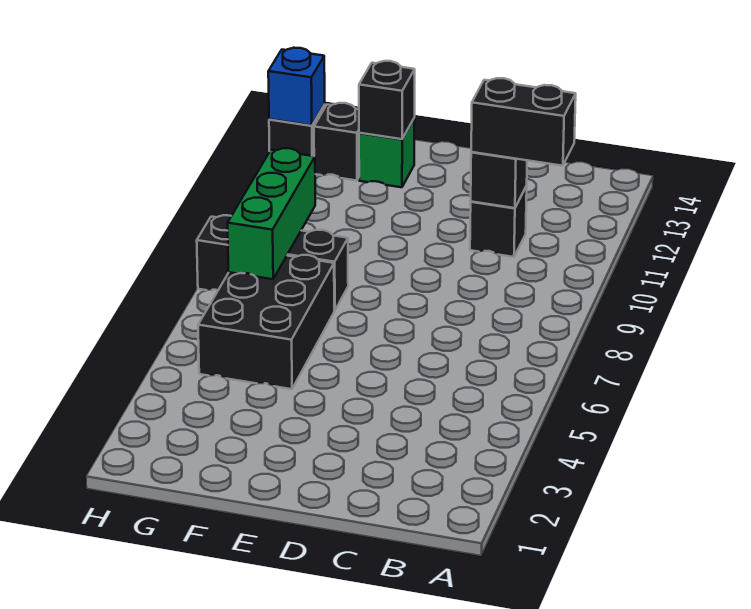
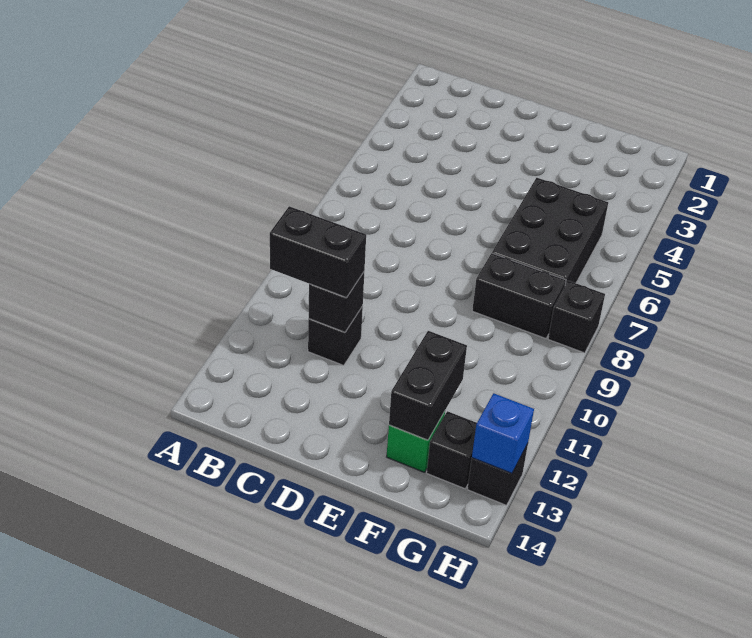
black brick F13 level 2 -> black brick F12:F13 level 2
green brick G7:G9 level 2 -> none

